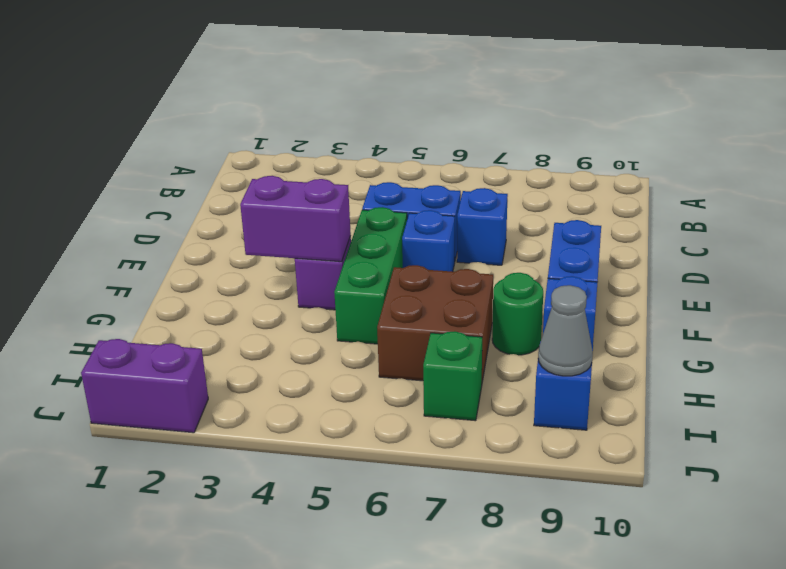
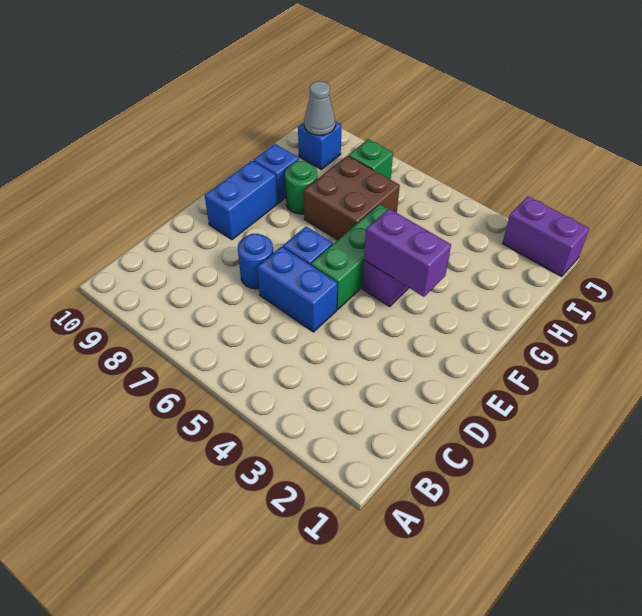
blue brick D7 level 1 -> blue round brick D7 level 1

